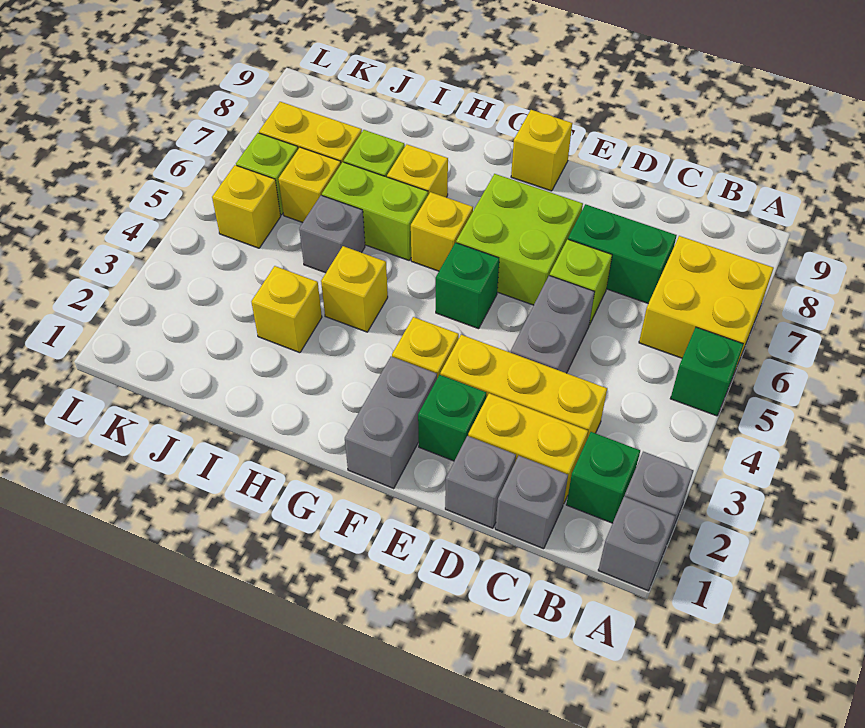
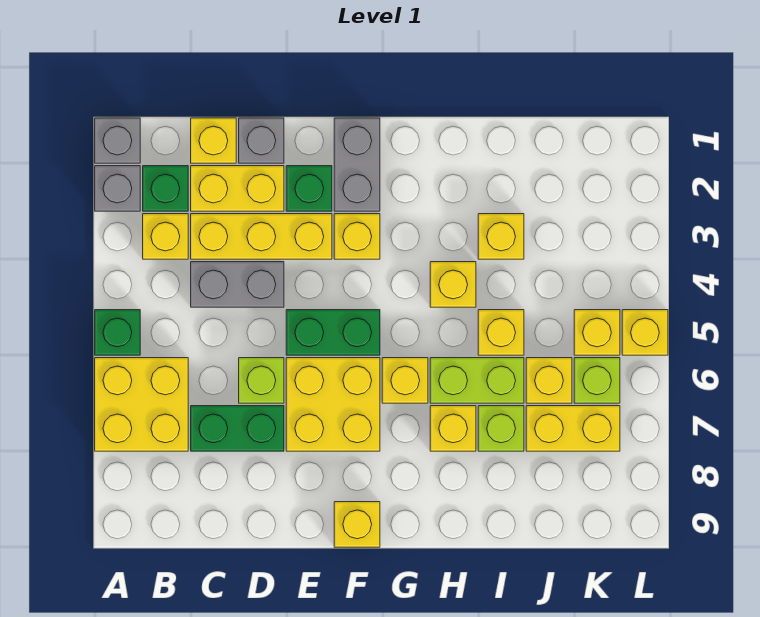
none -> yellow brick B3 level 1
grey brick C1 level 1 -> yellow brick C1 level 1
grey brick D4:D5 level 1 -> grey brick C4:D4 level 1
lime brick E6:F7 level 1 -> yellow brick E6:F7 level 1
green brick F5 level 1 -> green brick E5:F5 level 1
grey brick I5 level 1 -> yellow brick I5 level 1
none -> yellow brick L5 level 1

